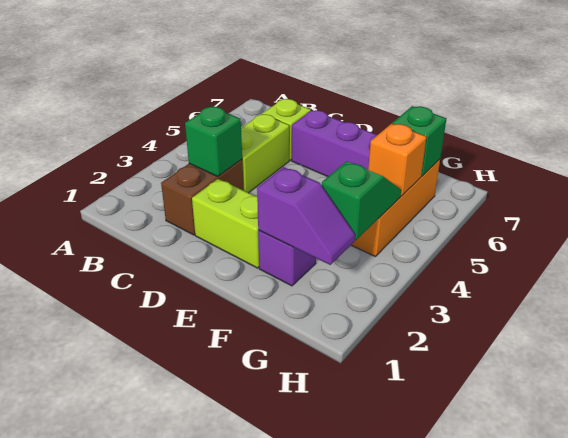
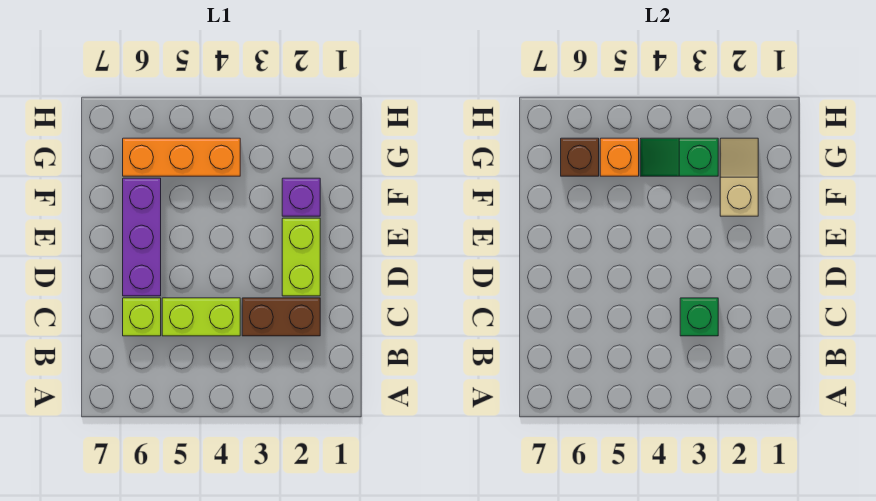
purple slope F2:G2 level 2 top F -> tan slope F2:G2 level 2 top F
green brick G6 level 2 -> brown brick G6 level 2

